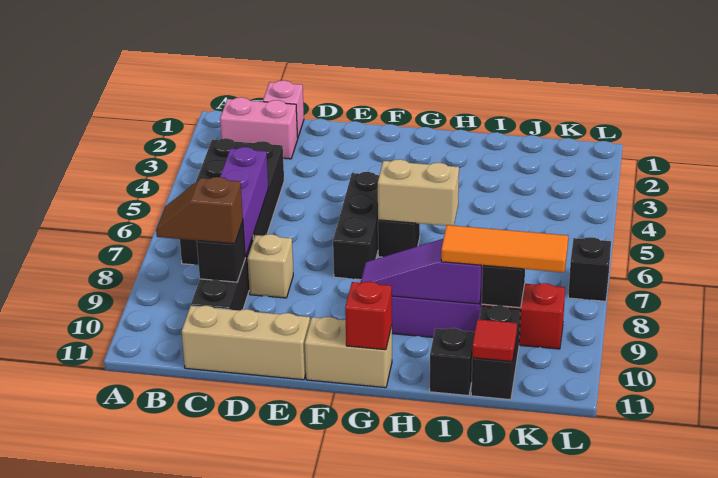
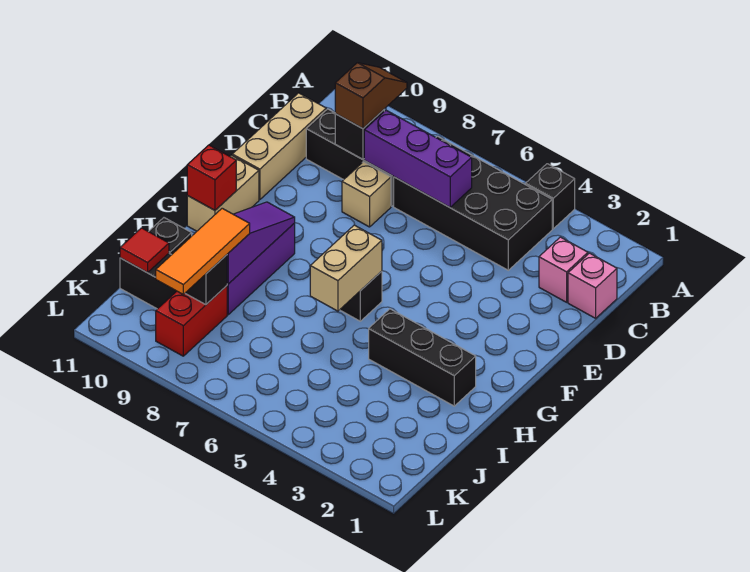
pink brick B2:C2 level 1 -> pink brick C2 level 1
black brick F5:F7 level 1 -> black brick H2:H4 level 1
black brick L7 level 1 -> black brick A4 level 1

